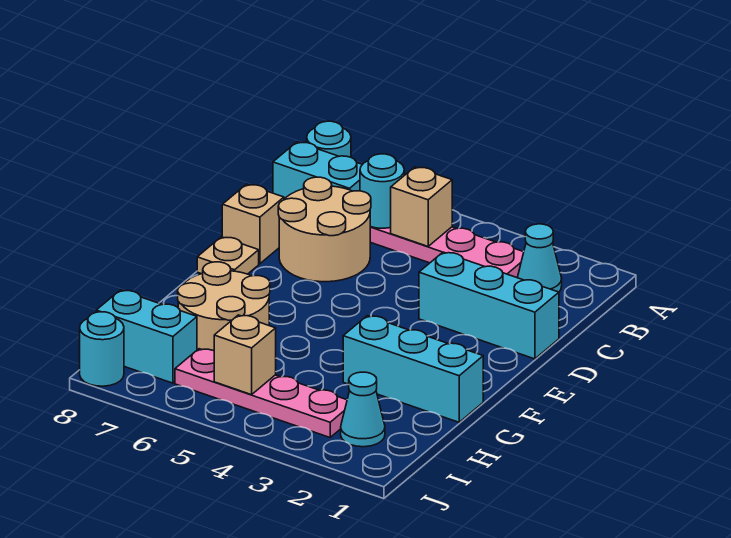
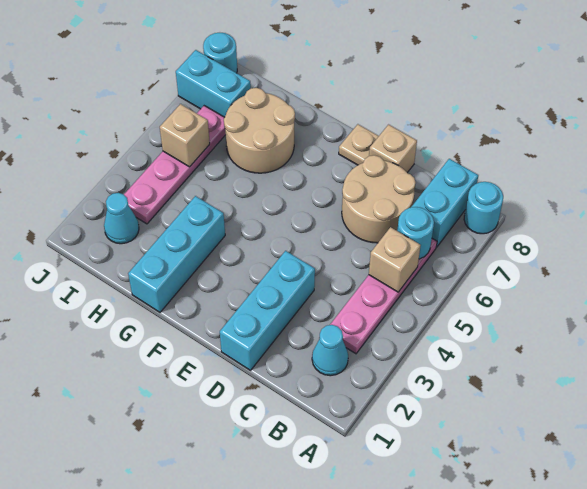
cyan brick I7:I8 level 1 -> cyan brick I7:J7 level 1

